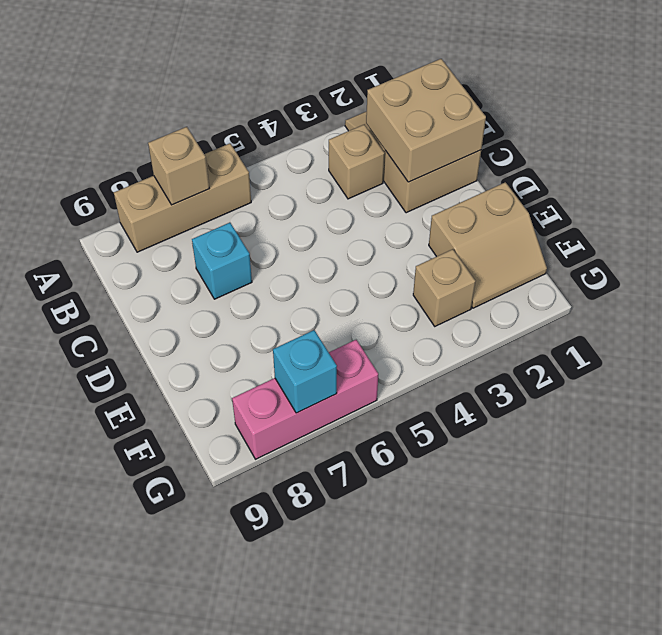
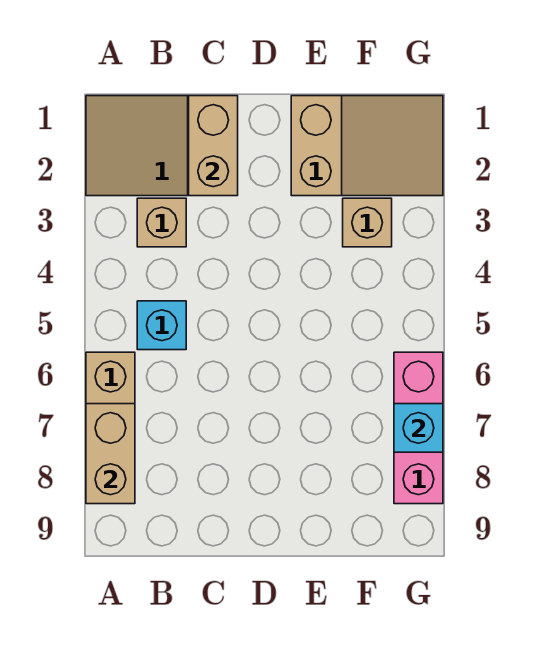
tan brick A7 level 2 -> tan brick A7:A8 level 2
tan brick B1:C2 level 2 -> tan brick C1:C2 level 2
cyan brick C7 level 1 -> cyan brick B5 level 1
tan slope E1:F2 level 1 top E -> tan slope E1:G2 level 1 top E

